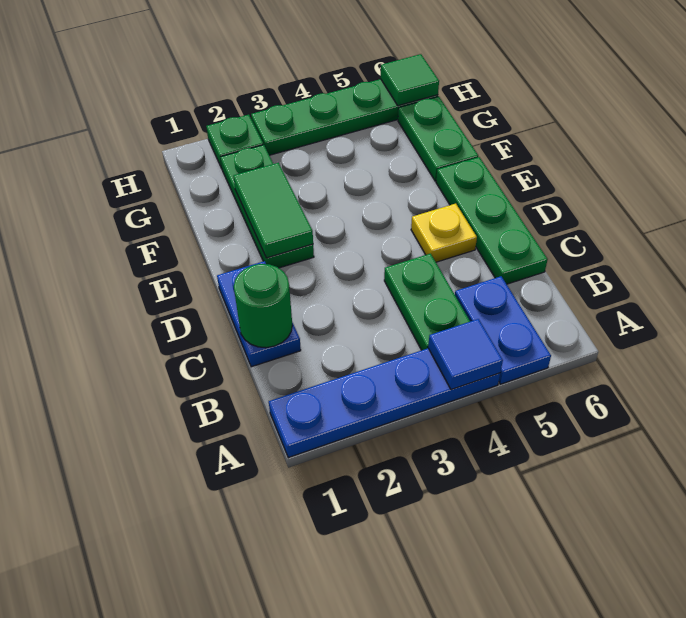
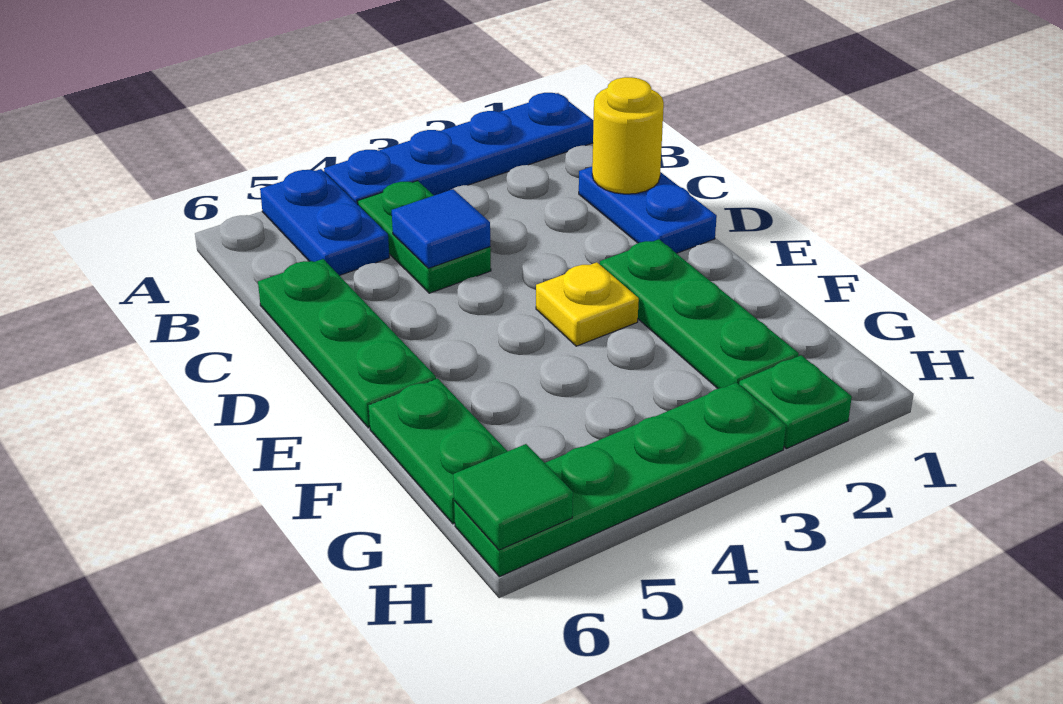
blue tile A4 level 2 -> blue tile C4 level 2
green round brick C1 level 2 -> yellow round brick C1 level 2
yellow plate D5 level 1 -> yellow plate E3 level 1
green tile E2:F2 level 2 -> none

